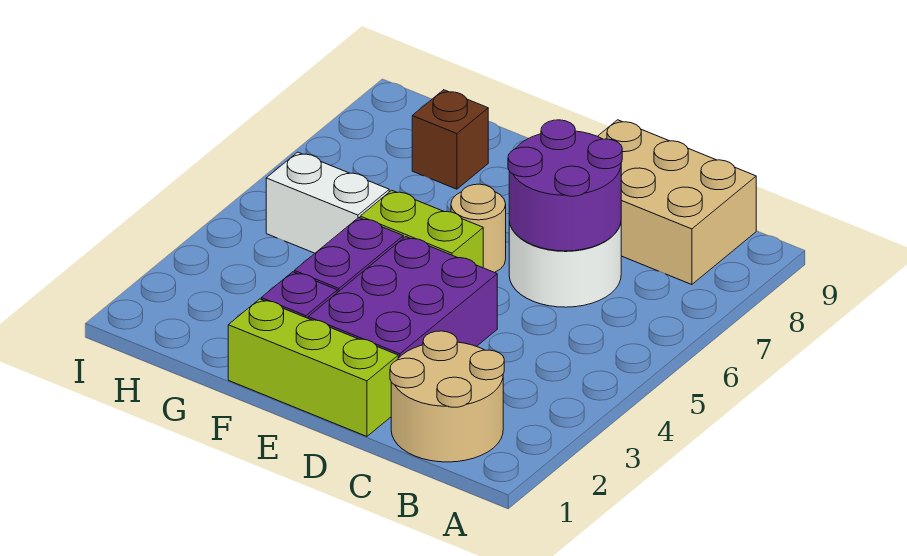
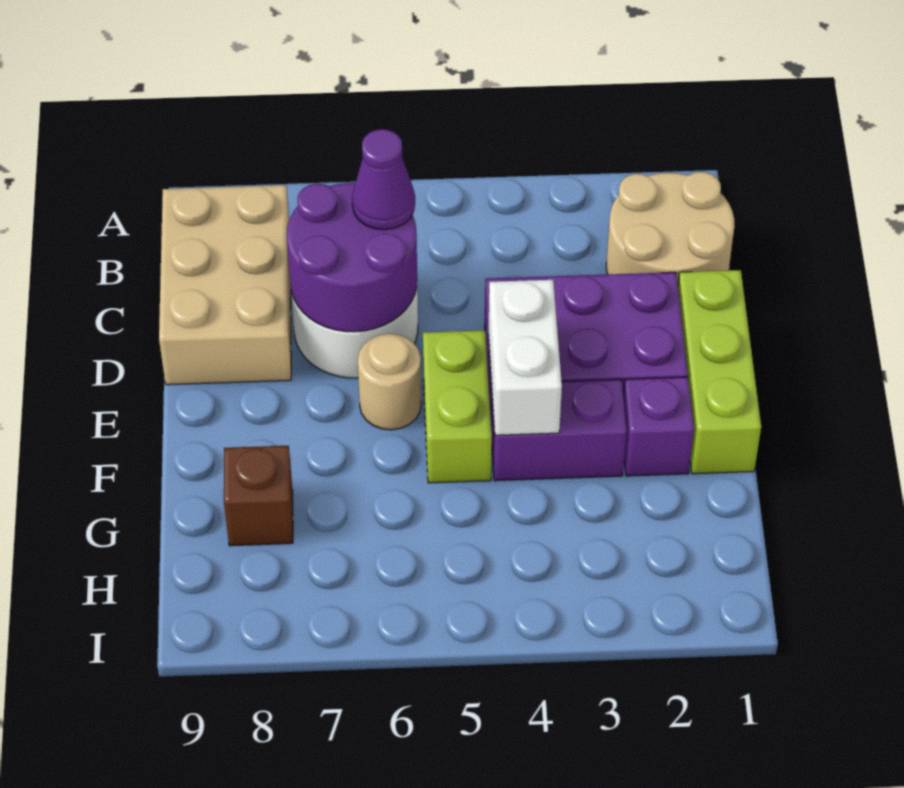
none -> purple cone C6 level 3
white brick G5:H5 level 1 -> white brick E4:F4 level 2

